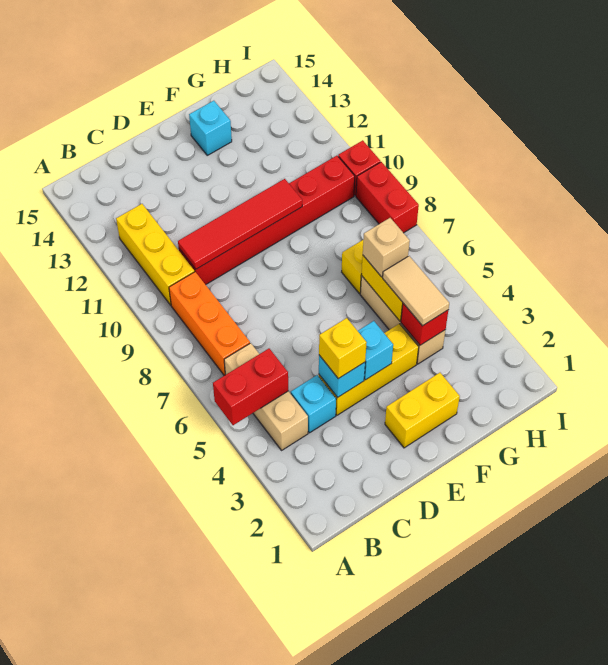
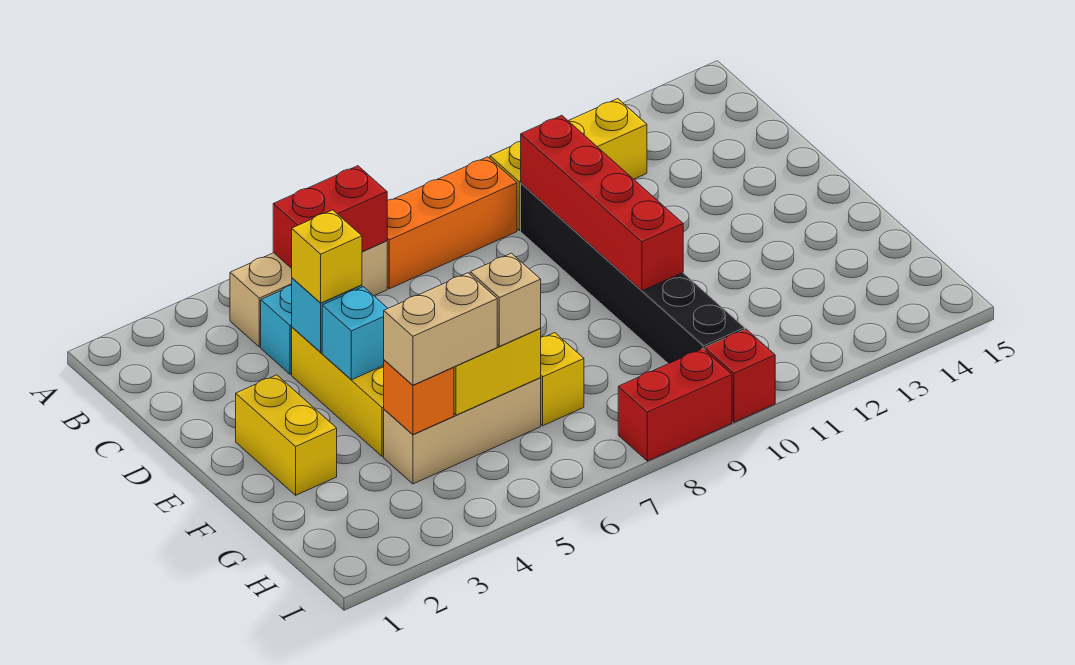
red brick A5:B5 level 2 -> red brick B5:B6 level 2
red brick C10:H10 level 1 -> black brick C10:H10 level 1
red tile C10:F10 level 2 -> red brick C10:F10 level 2
cyan brick F14 level 1 -> none
red brick G4 level 2 -> orange brick G4 level 2
tan tile G4:G5 level 3 -> tan brick G4:G5 level 3

